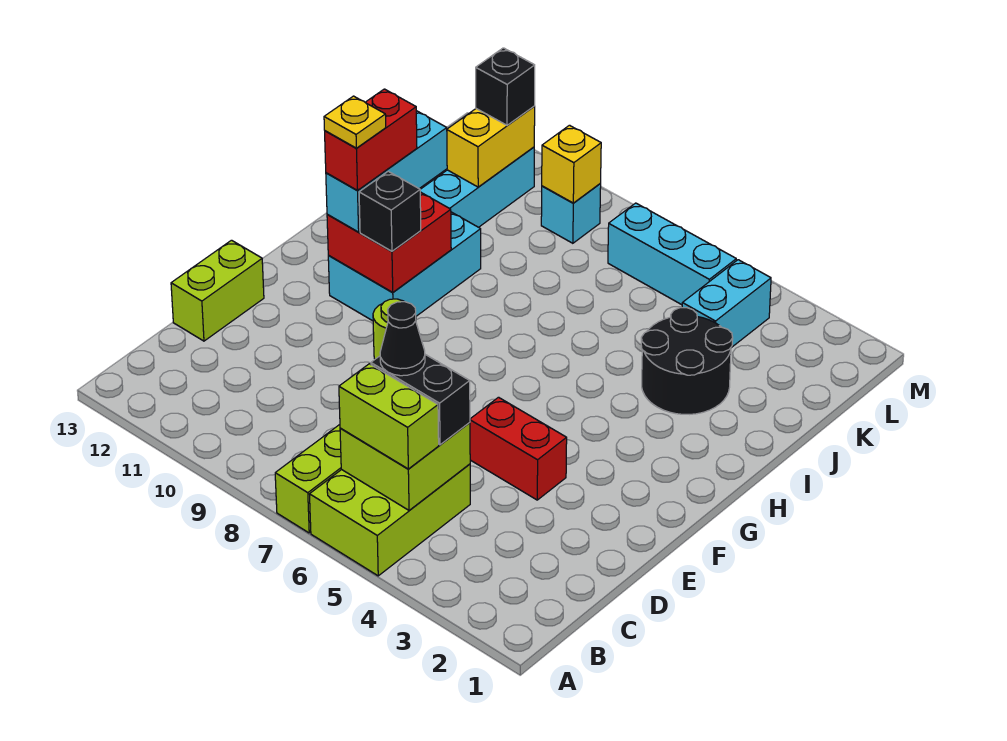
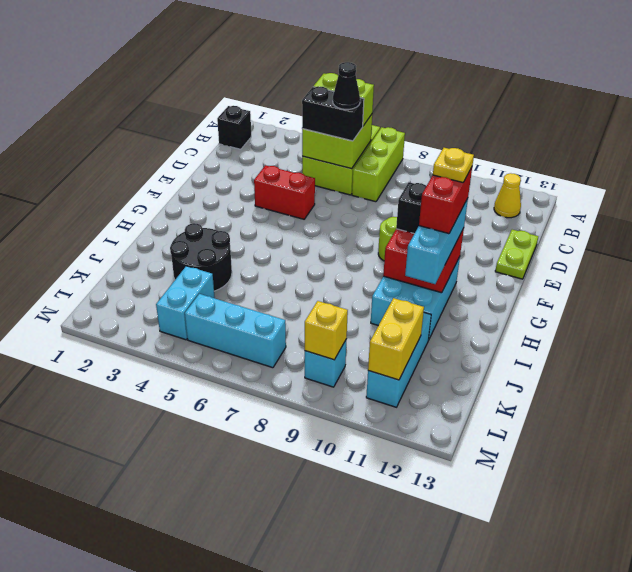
none -> yellow cone B12 level 1
lime brick D13:E13 level 1 -> lime plate D13:E13 level 1
black brick L11 level 3 -> black brick B1 level 1

